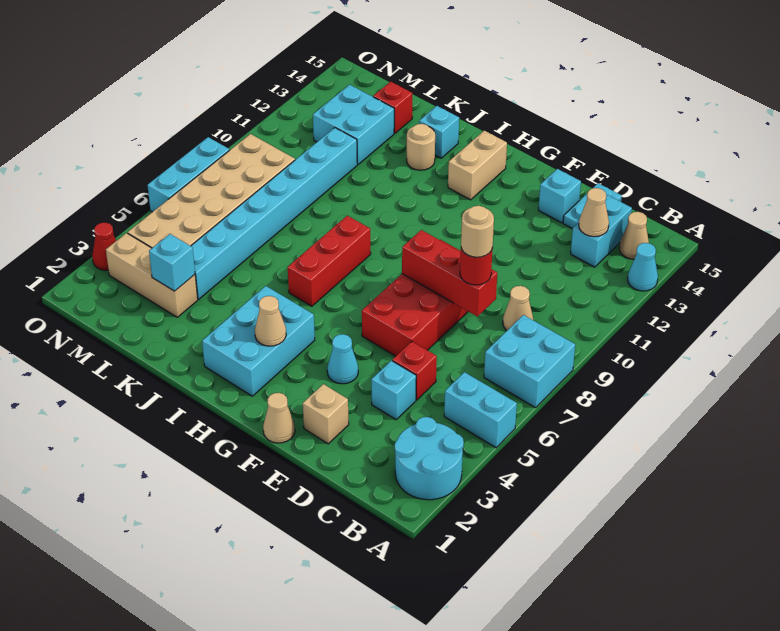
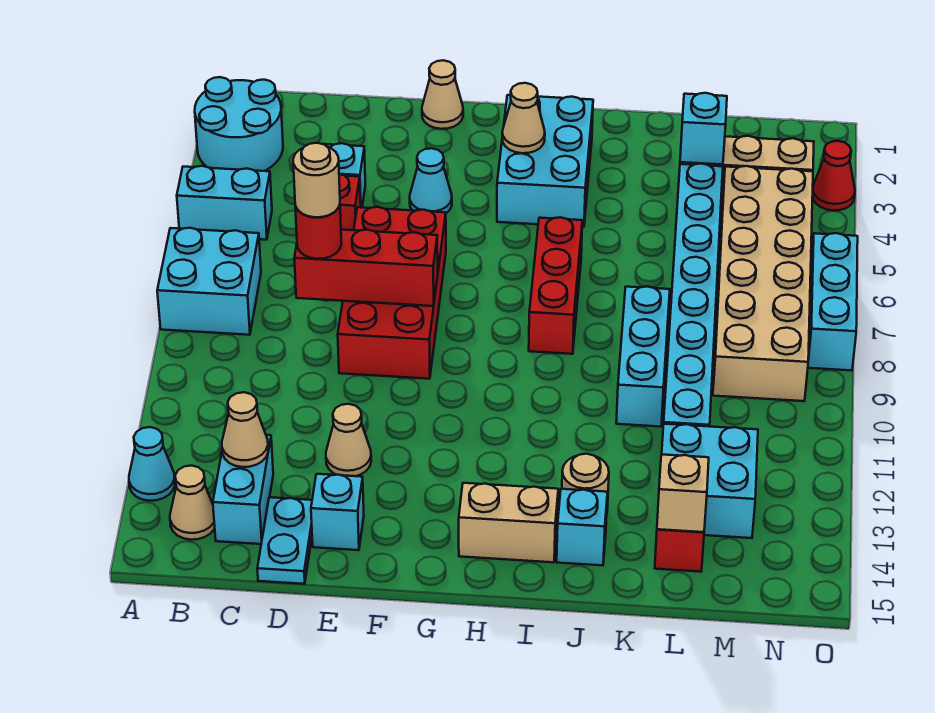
tan cone C9 level 1 -> tan cone E12 level 1
tan brick E2 level 1 -> tan brick L14 level 2
tan brick H13:H14 level 1 -> tan brick H14:I14 level 1
none -> cyan brick K8:K10 level 1

